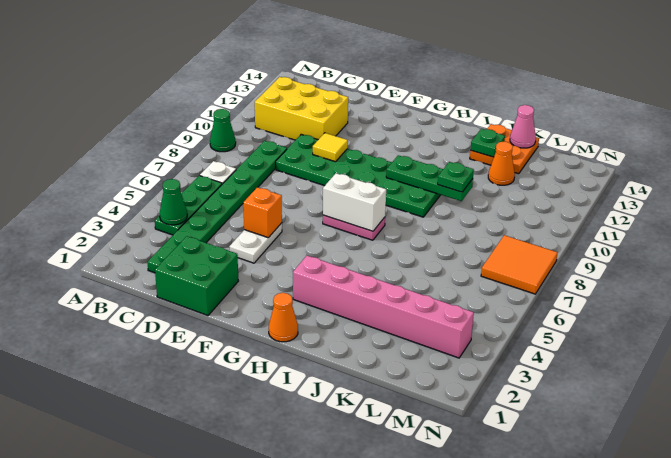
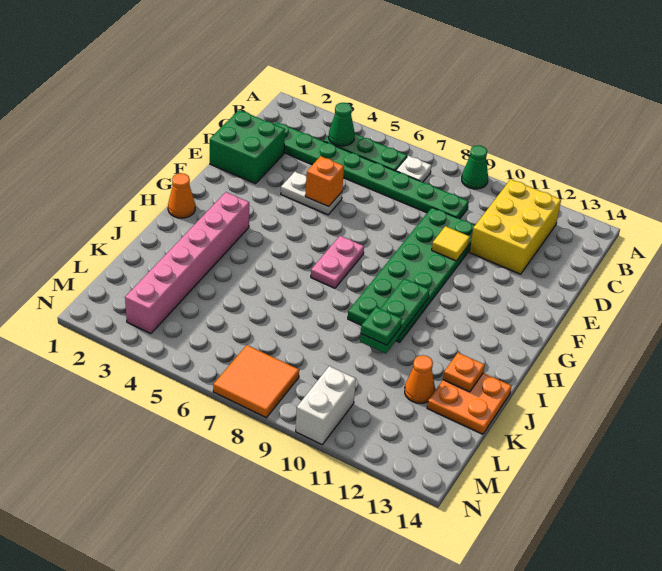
white brick G7:H7 level 2 -> white brick M10:N10 level 1
green plate J13 level 2 -> orange plate J13 level 2
pink cone K14 level 2 -> none

